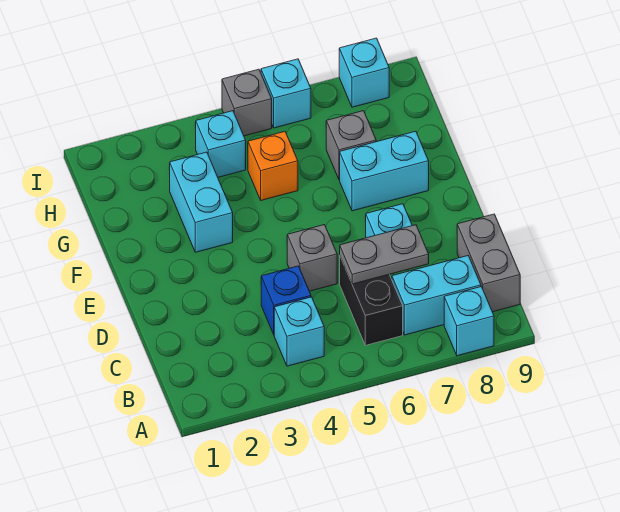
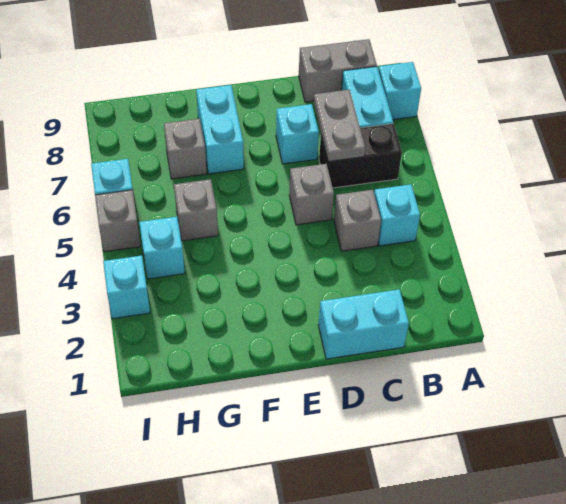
blue brick C4 level 1 -> grey brick C4 level 1
cyan brick F3:G3 level 1 -> cyan brick C1:D1 level 1
orange brick G5 level 1 -> grey brick G5 level 1
cyan brick I8 level 1 -> cyan brick I3 level 1

